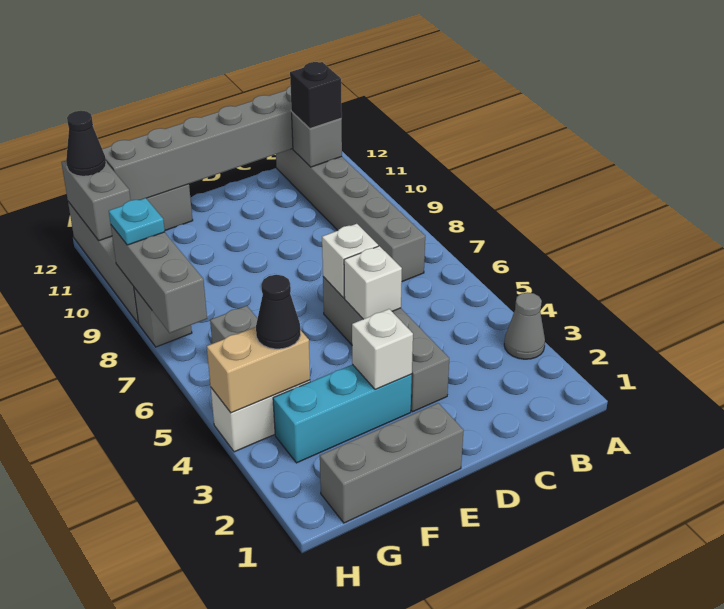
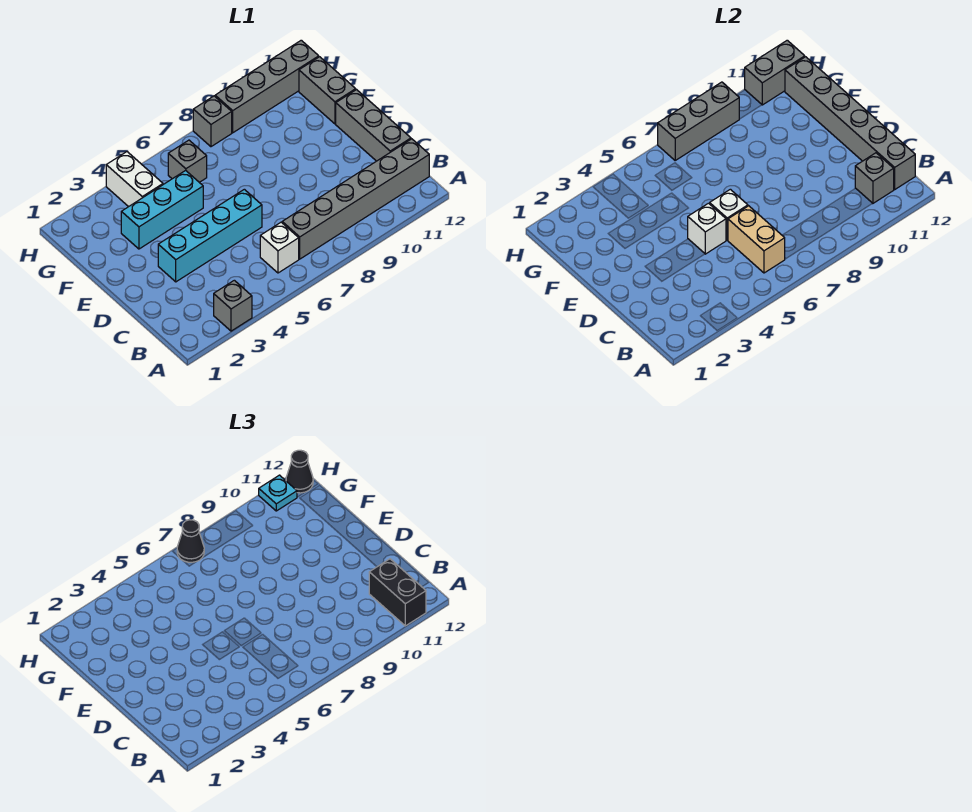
grey cone A3 level 1 -> grey brick A3 level 1
black brick B11 level 3 -> black brick A11:B11 level 3
grey brick D3:D6 level 1 -> cyan brick D3:D6 level 1
grey brick E1:G1 level 1 -> grey brick C12:E12 level 1
cyan brick E3:G3 level 1 -> cyan brick F3:F5 level 1
white brick E3 level 2 -> white brick B6 level 1
tan brick G4:H4 level 2 -> tan brick B6:C6 level 2
black cone G4 level 3 -> black cone H7 level 3
cyan plate H9 level 3 -> cyan plate H11 level 3

